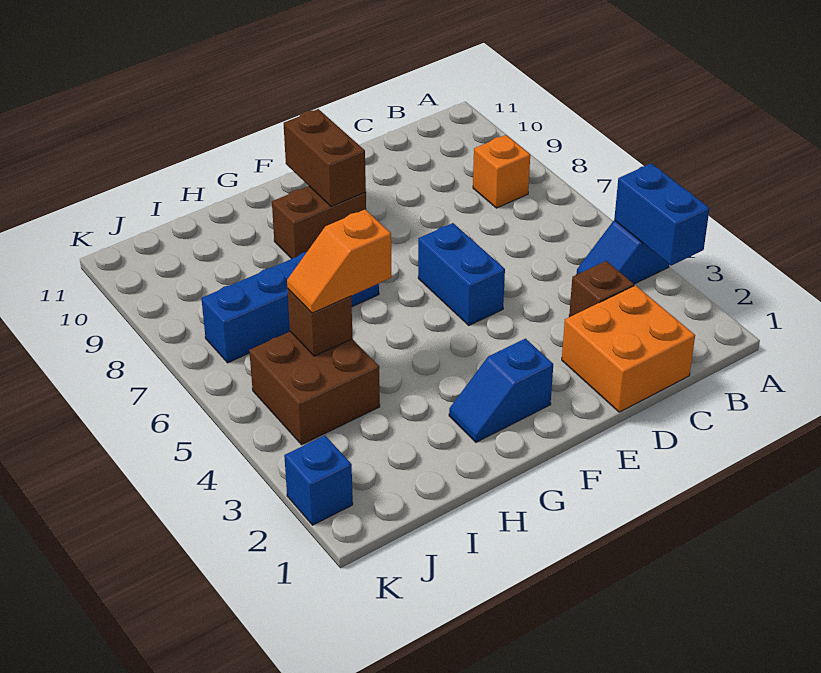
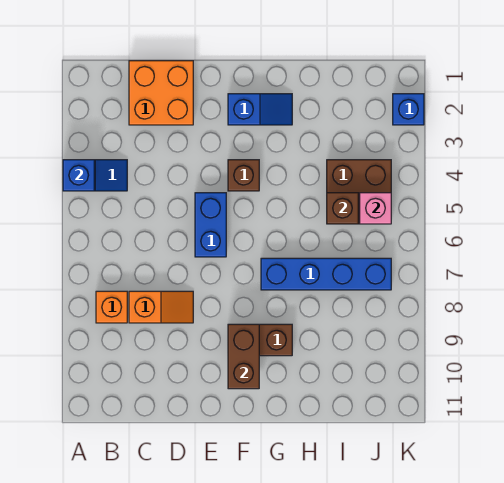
blue brick A3:A4 level 2 -> blue brick A4 level 2
brown brick C3 level 1 -> brown brick F4 level 1
orange slope H5:I5 level 3 top H -> orange slope C8:D8 level 1 top C
none -> pink brick J5 level 2

